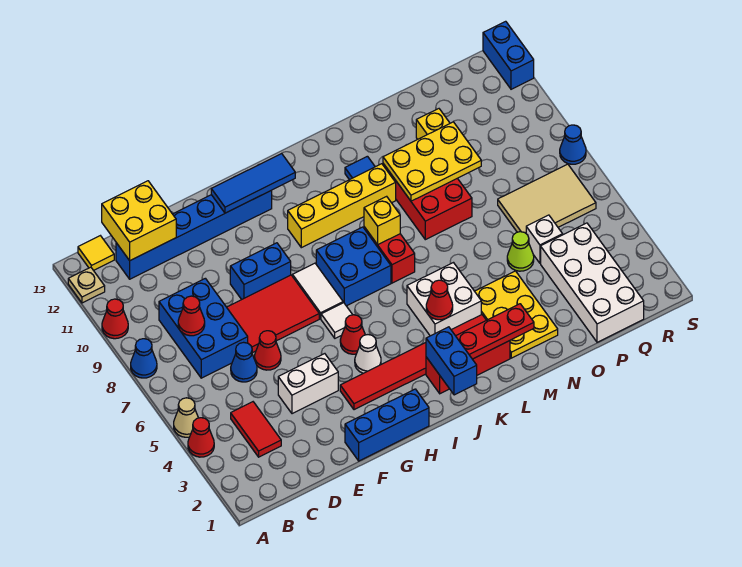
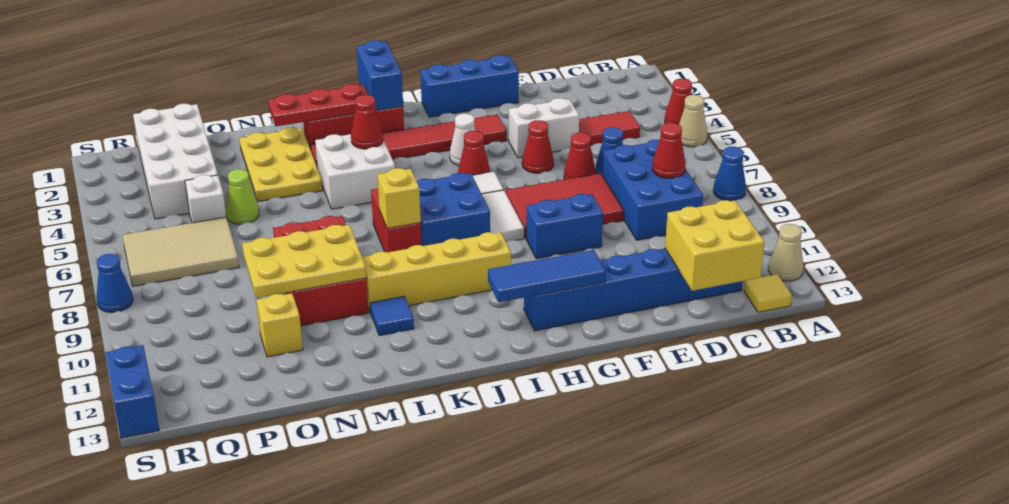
red cone A10 level 1 -> red cone F5 level 1
tan plate A12 level 1 -> tan cone A12 level 1
red tile C3:C4 level 1 -> red tile C4:D4 level 1

